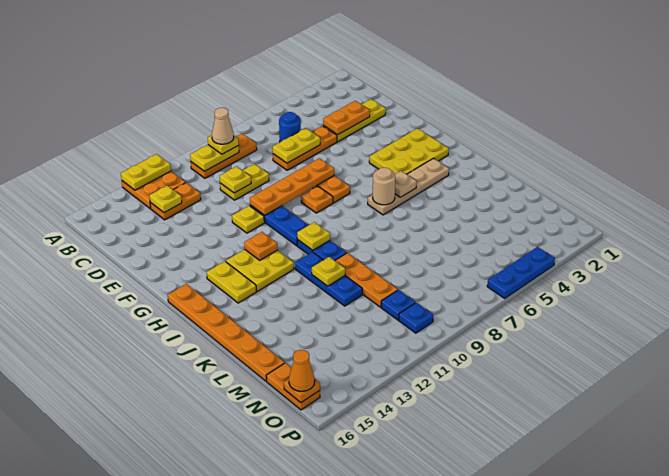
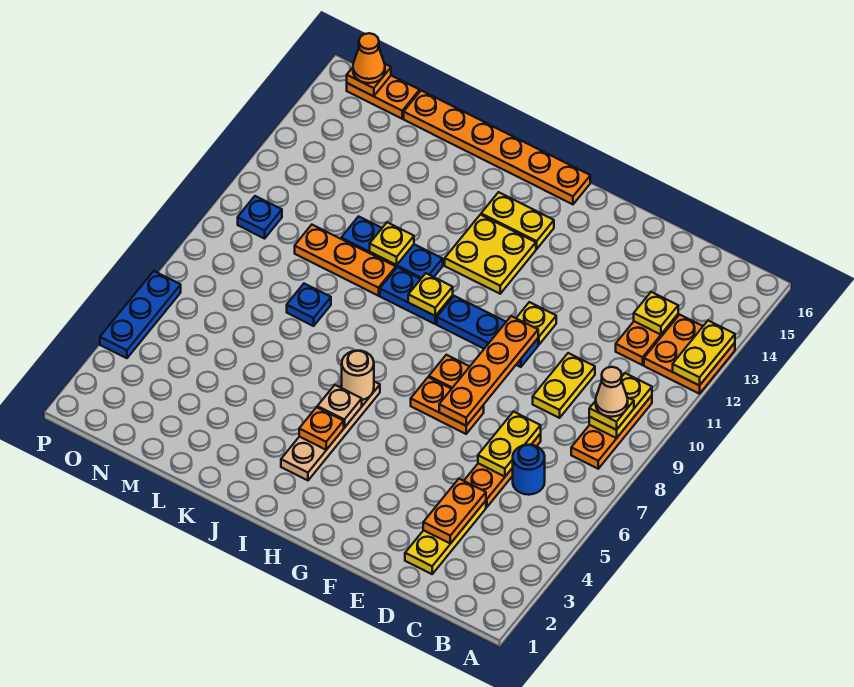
yellow plate D10 level 2 -> none
yellow plate G2:H4 level 1 -> none
orange plate H12 level 2 -> orange plate I4 level 2
blue plate N10 level 1 -> blue plate L8 level 1

